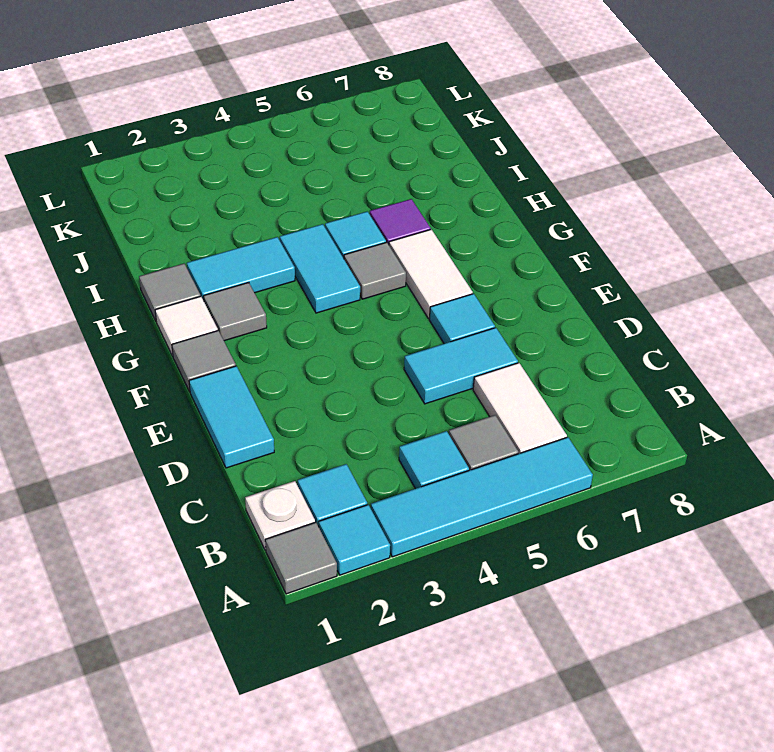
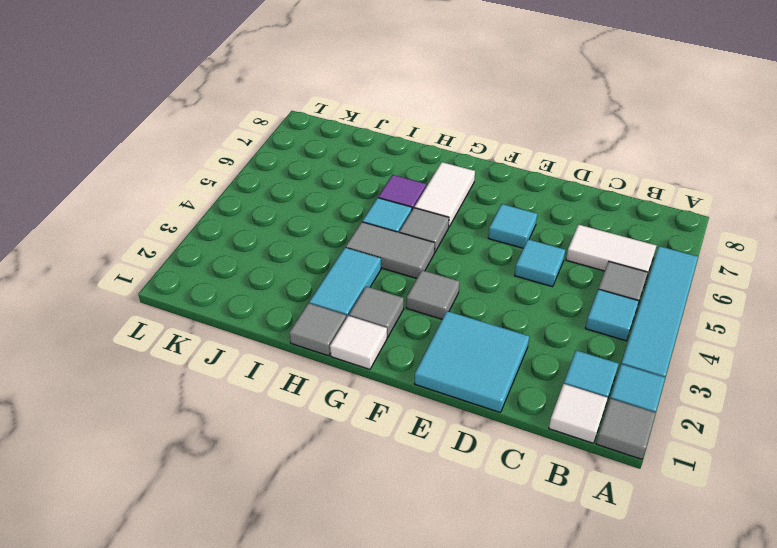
white plate B1 level 1 -> white tile B1 level 1
cyan tile D1:E1 level 1 -> cyan tile D1:E2 level 1
cyan tile D5:D6 level 1 -> cyan tile D5 level 1
grey tile F1 level 1 -> grey tile F3 level 1
white tile F6:G6 level 1 -> white tile G6:G7 level 1
cyan tile G4:H4 level 1 -> grey tile G4:H4 level 1

